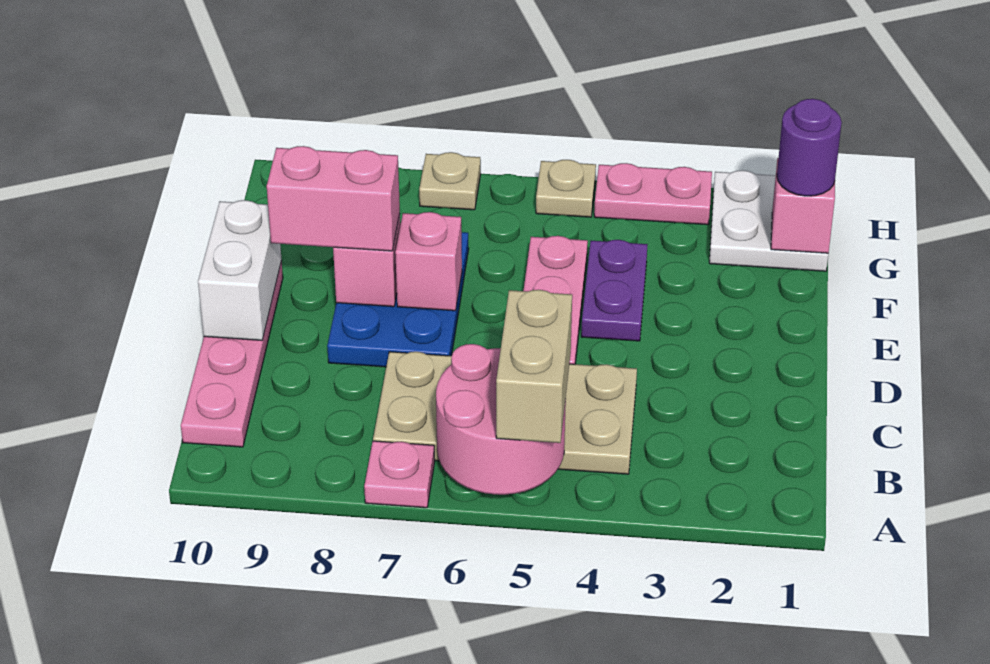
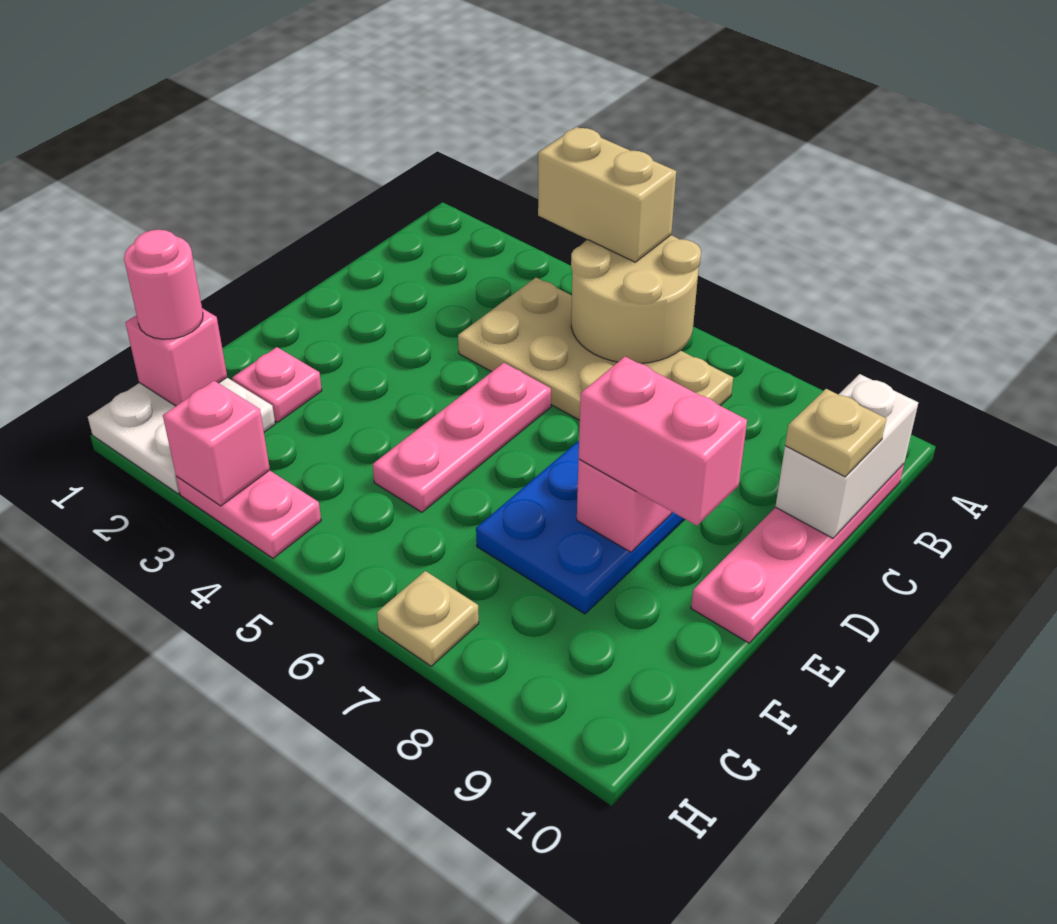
pink round brick A5:B6 level 2 -> tan round brick A5:B6 level 2
tan brick A5:B5 level 3 -> tan brick A4:A5 level 3
pink plate A7 level 1 -> pink plate F2 level 1
white brick D10:E10 level 2 -> white brick B10:C10 level 2
purple plate E4:F4 level 1 -> none
pink brick E7 level 2 -> pink brick H3 level 2
purple round brick G1 level 3 -> pink round brick G1 level 3
tan plate H5 level 1 -> tan plate C10 level 3

